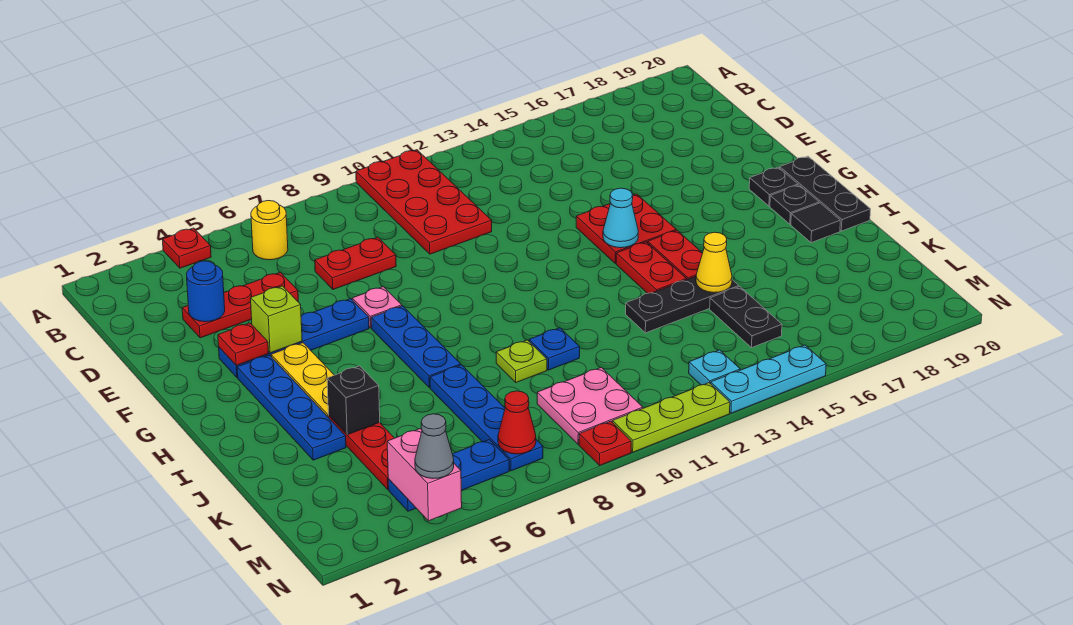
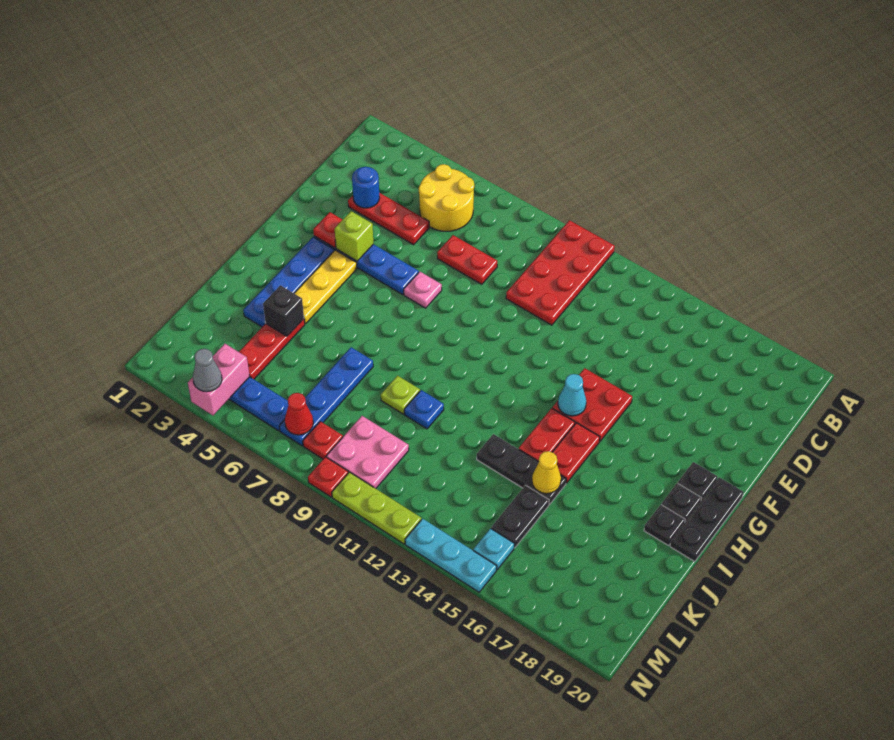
red plate A4 level 1 -> red plate M8 level 1
yellow round brick B6 level 1 -> yellow round brick B5:C6 level 1
blue plate G7:I7 level 1 -> none
black tile I19 level 1 -> black plate I19 level 1
cyan plate M13 level 1 -> cyan plate M15 level 1

